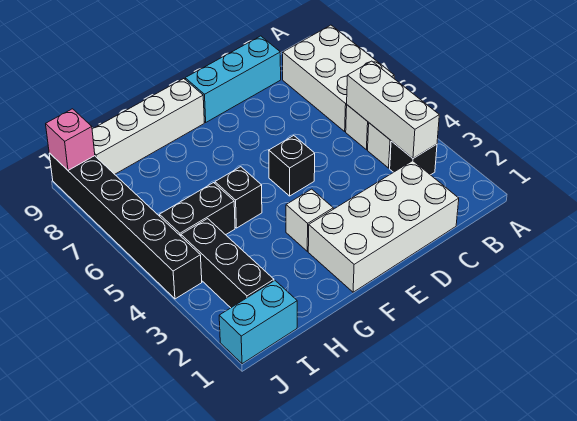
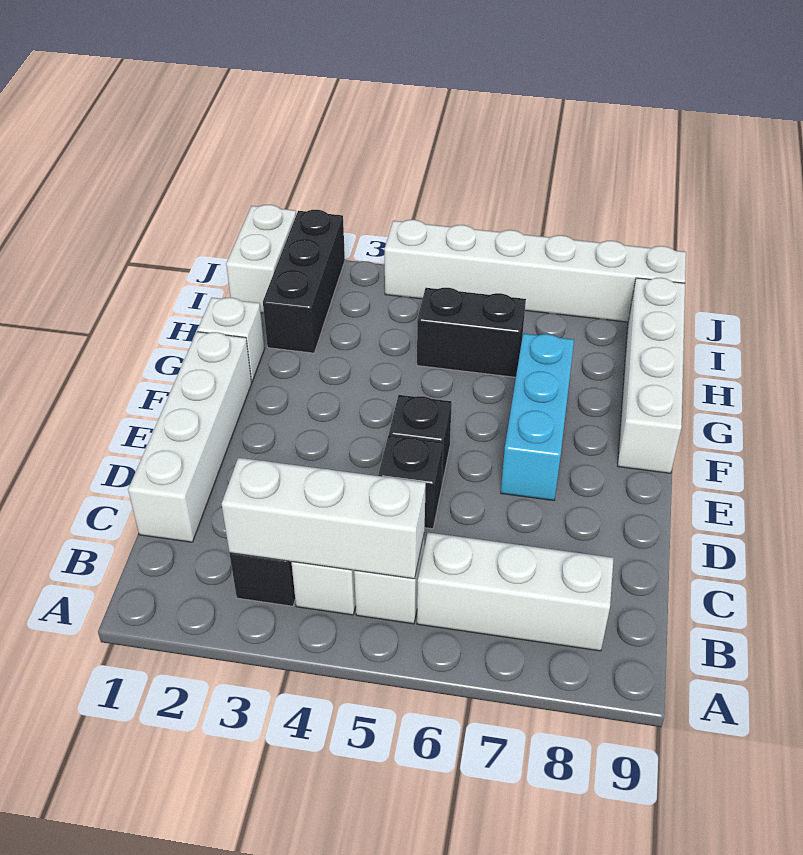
white brick A6:B8 level 1 -> white brick B6:B8 level 1
white brick C1:F2 level 1 -> white brick C1:F1 level 1
cyan brick C9:E9 level 1 -> cyan brick E7:G7 level 1
white brick F3 level 1 -> white brick G1 level 1
black brick G5 level 1 -> black brick D5 level 1
black brick H5:I5 level 1 -> black brick H5:H6 level 1
cyan brick I1:J1 level 1 -> white brick I1:J1 level 1
black brick I2:I4 level 1 -> black brick H2:J2 level 1
black brick J4:J9 level 1 -> white brick J4:J9 level 1
pink brick J9 level 2 -> none

